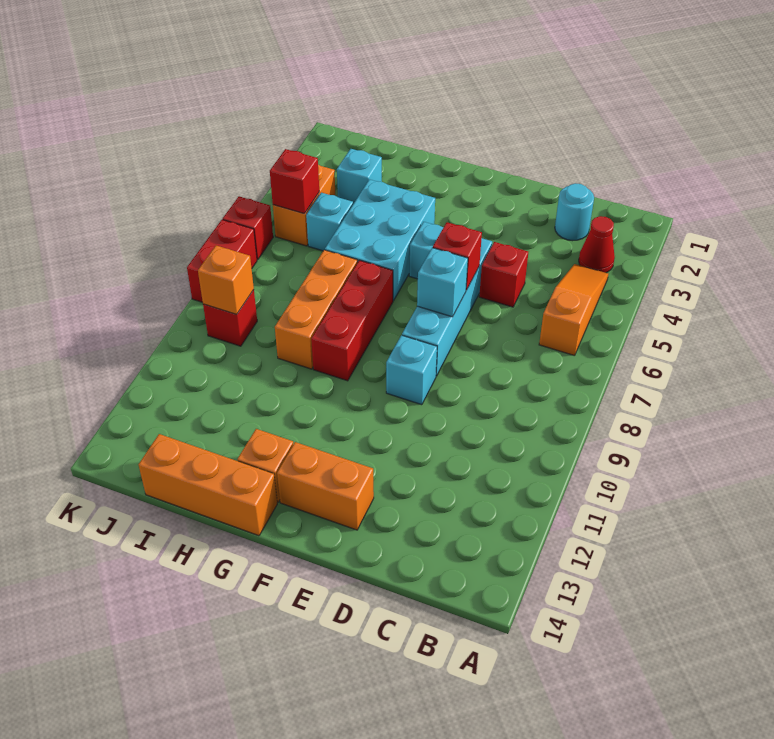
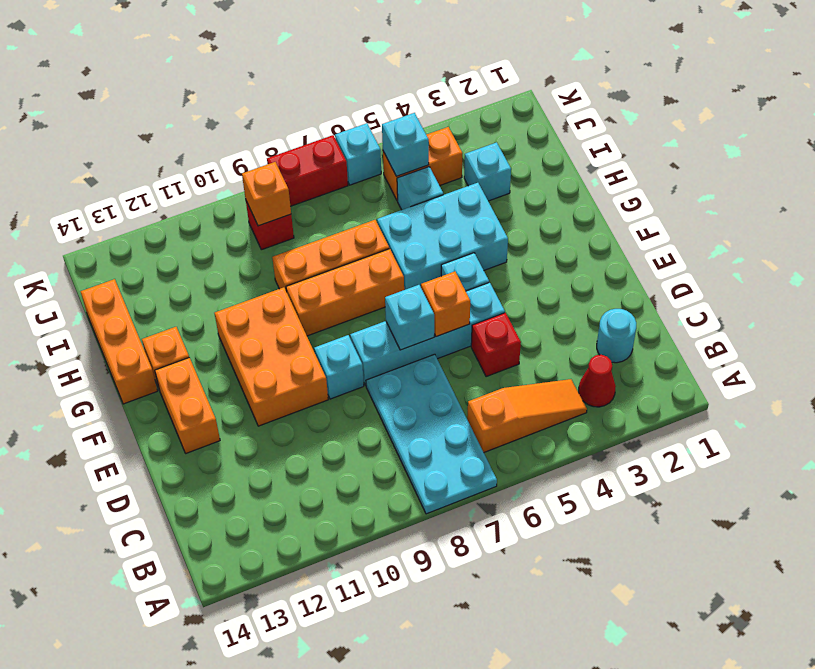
none -> cyan plate A7:D8 level 1
red brick E6 level 2 -> orange brick E6 level 2
none -> orange brick E10:G11 level 1
red brick G7:G9 level 1 -> orange brick G7:G9 level 1
red brick J5 level 2 -> cyan brick J5 level 2
red brick K6 level 1 -> cyan brick K6 level 1

